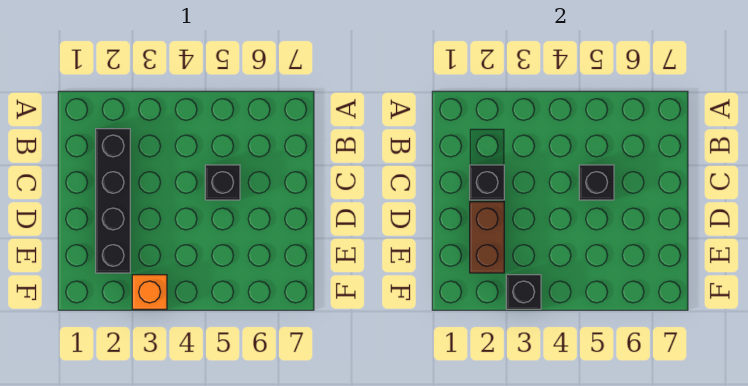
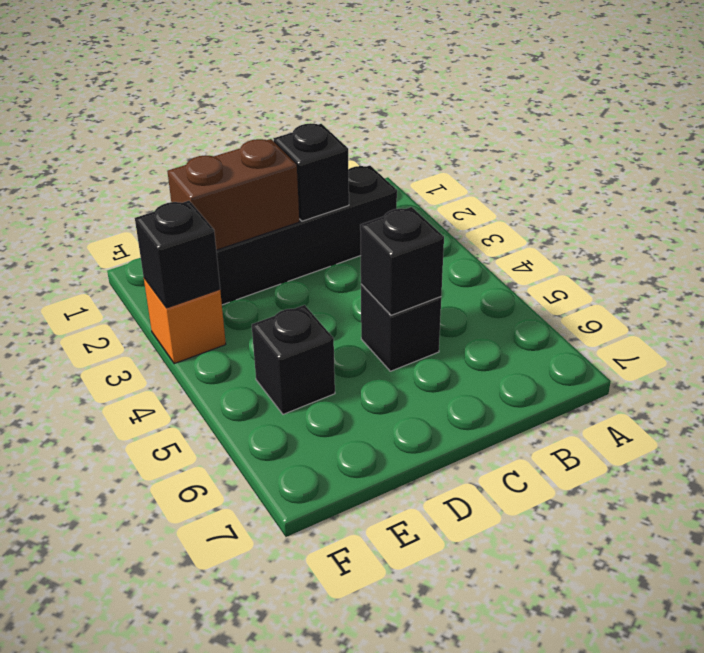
none -> black brick E5 level 1

